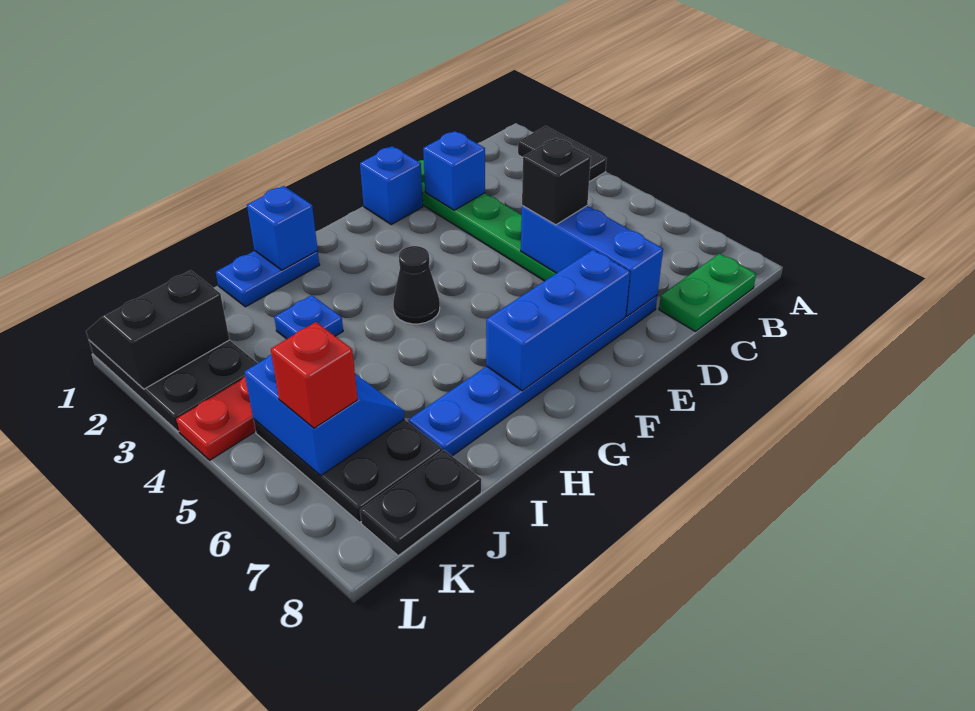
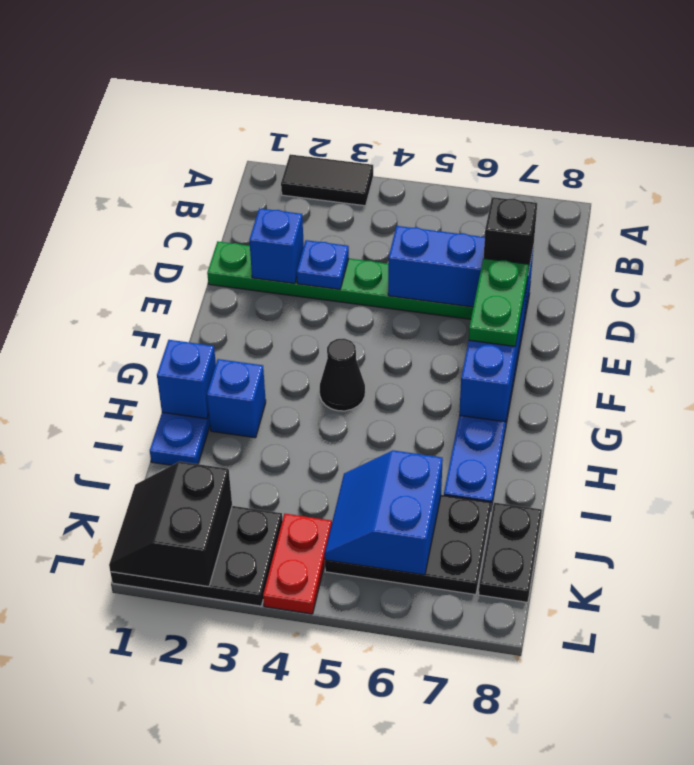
green plate B8:C8 level 1 -> green plate E7:F7 level 3
black brick D5 level 3 -> black brick D7 level 3
blue brick E1 level 1 -> blue brick H2 level 1
blue plate I3 level 1 -> blue plate D3 level 2
blue slope J5:K6 level 2 top K -> blue slope J5:K6 level 2 top 6
red brick K6 level 3 -> none

